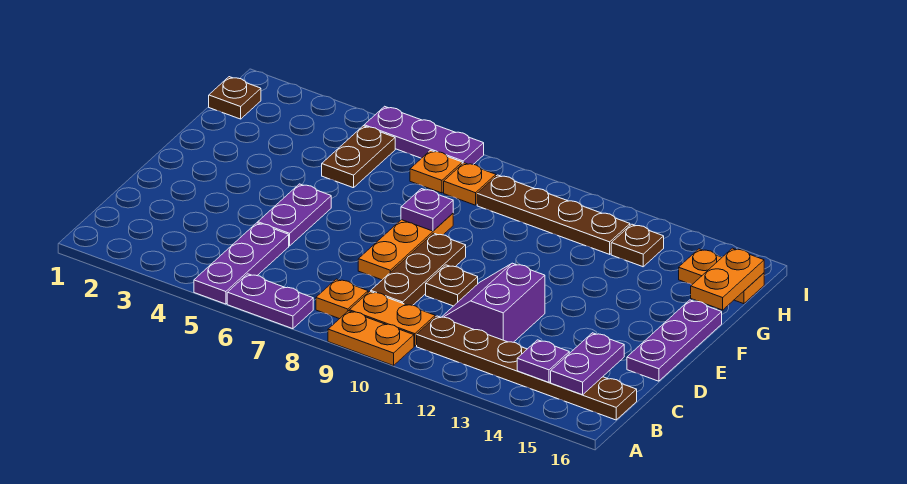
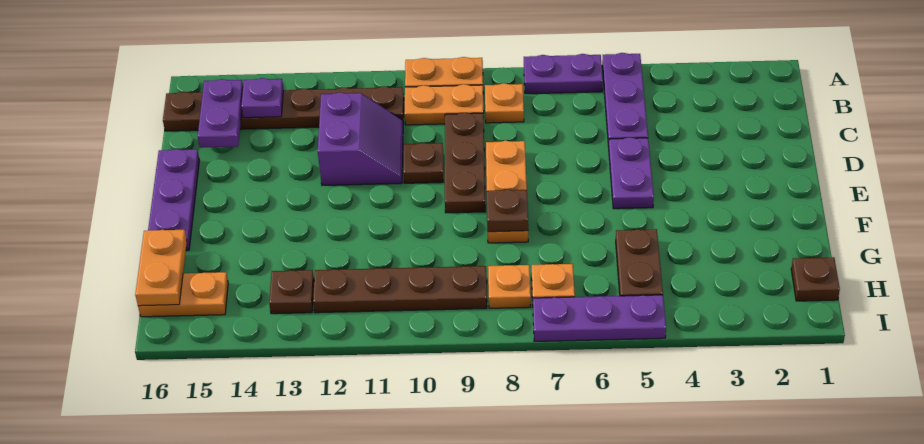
purple plate F8 level 2 -> brown plate F8 level 2

